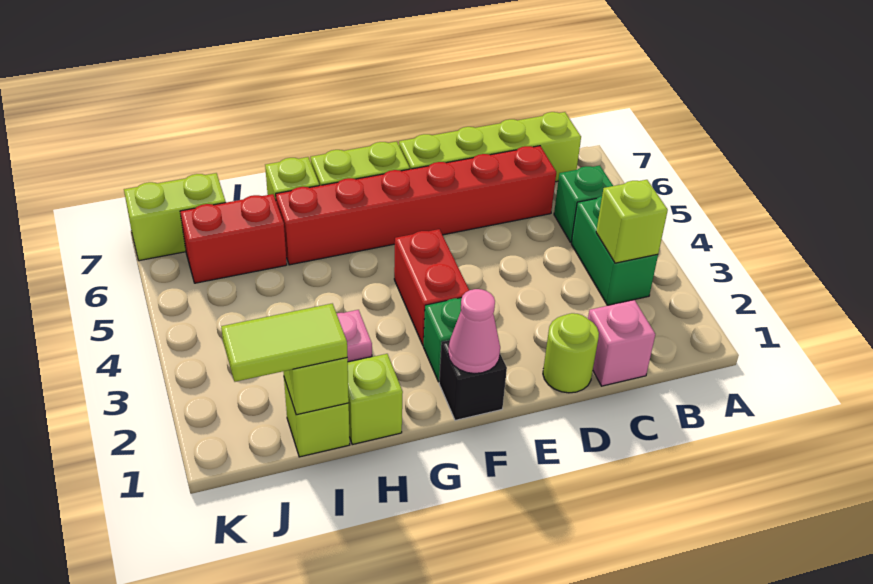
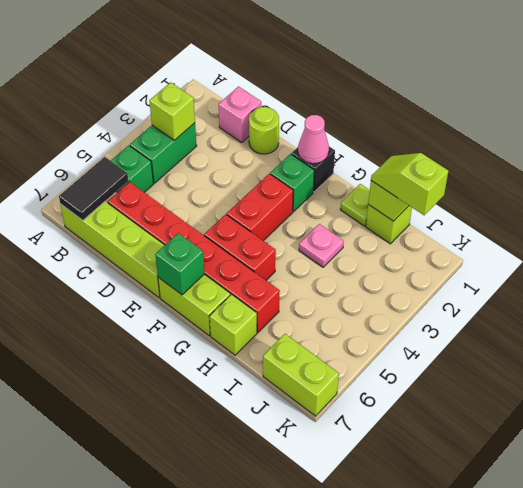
none -> black tile B6:B7 level 2
none -> green brick F7 level 2
lime brick H1 level 1 -> lime plate H1 level 1
lime tile I1:J1 level 3 -> lime slope I1:J1 level 3 top J
red brick I6:J6 level 1 -> red brick F5:G5 level 1

